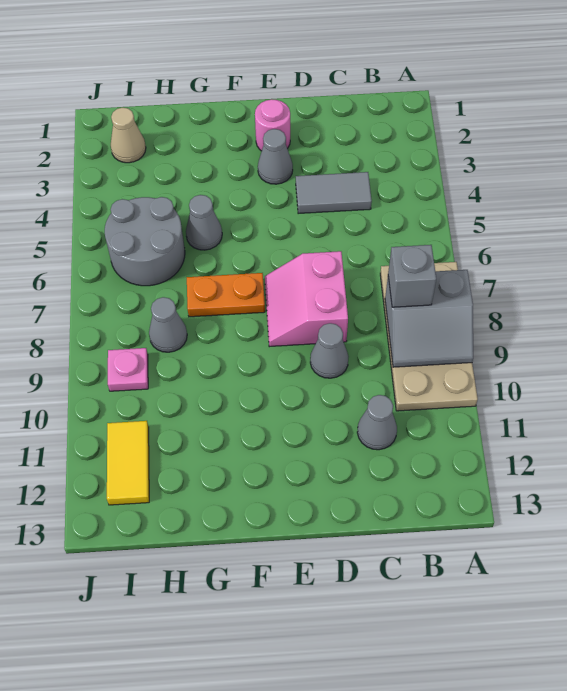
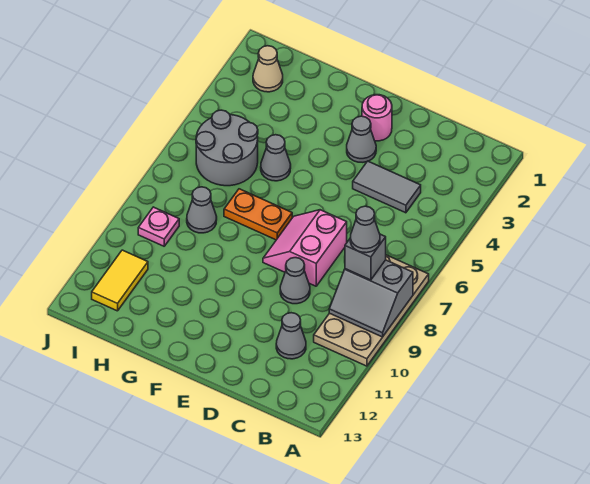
none -> grey cone B8 level 4

